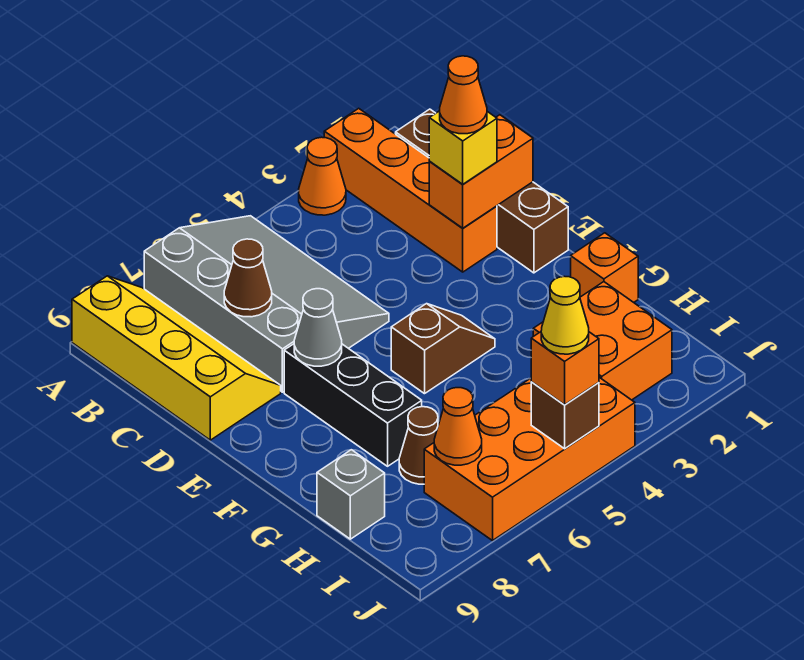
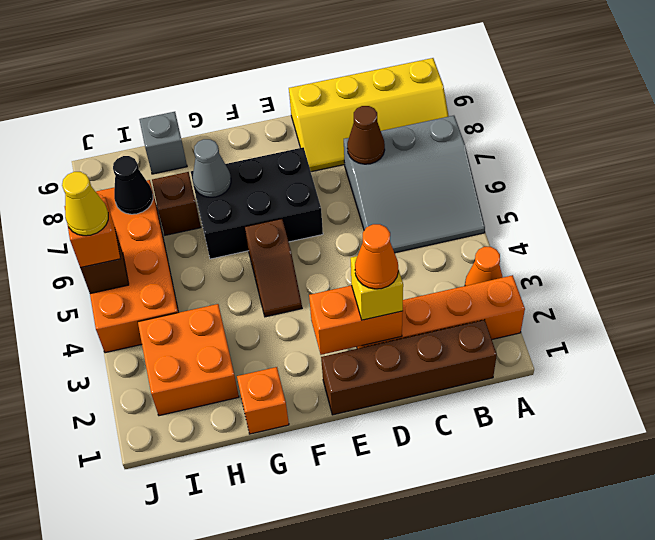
grey slope A5:D7 level 1 top 7 -> grey slope A5:C7 level 1 top 7
orange brick D1:D2 level 2 -> orange brick D2:E2 level 2
black brick E7:G7 level 1 -> black brick E6:G7 level 1
grey cone E7 level 2 -> grey cone G7 level 2
brown cone H7 level 1 -> brown brick H7 level 1
orange cone I7 level 2 -> black cone I7 level 2

